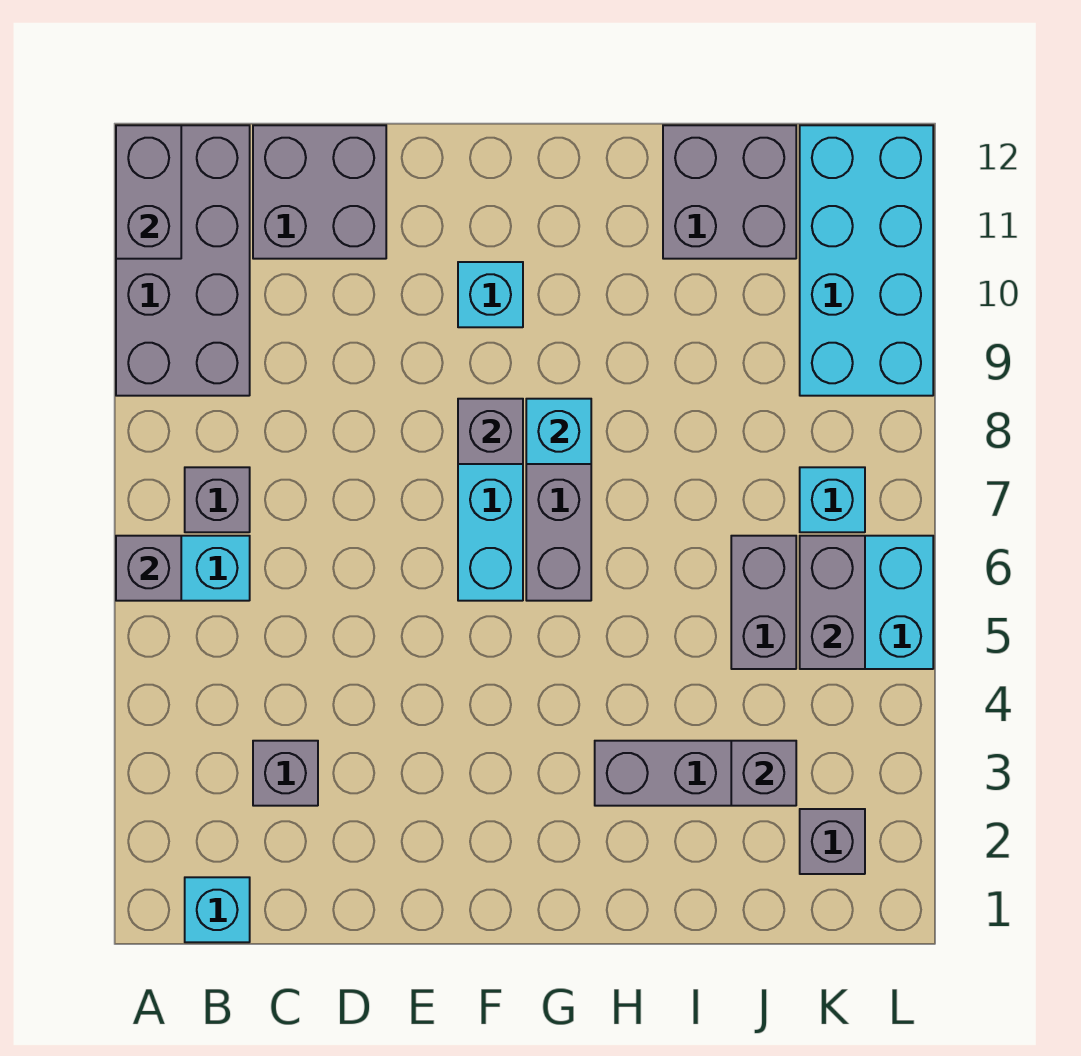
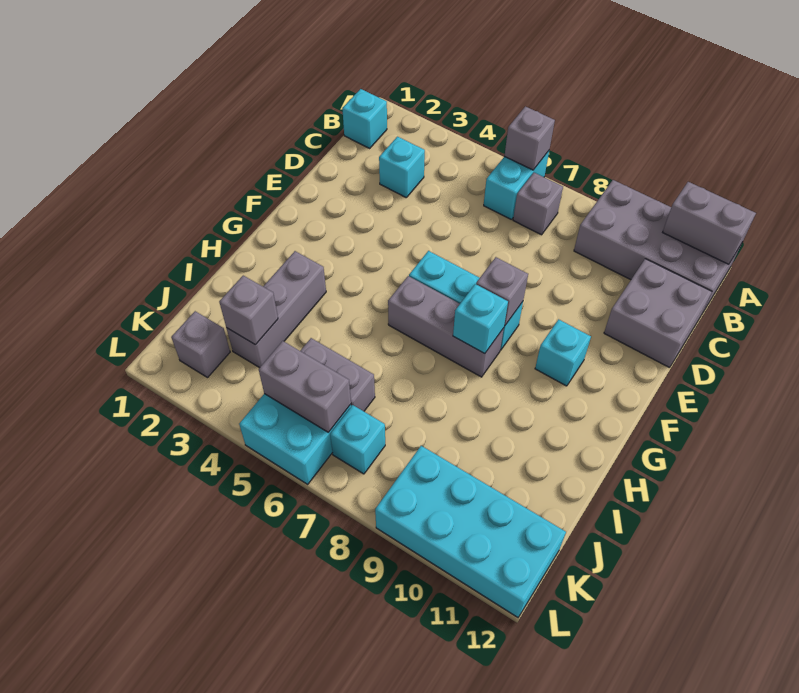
grey brick C3 level 1 -> cyan brick C3 level 1
grey brick I11:J12 level 1 -> none

